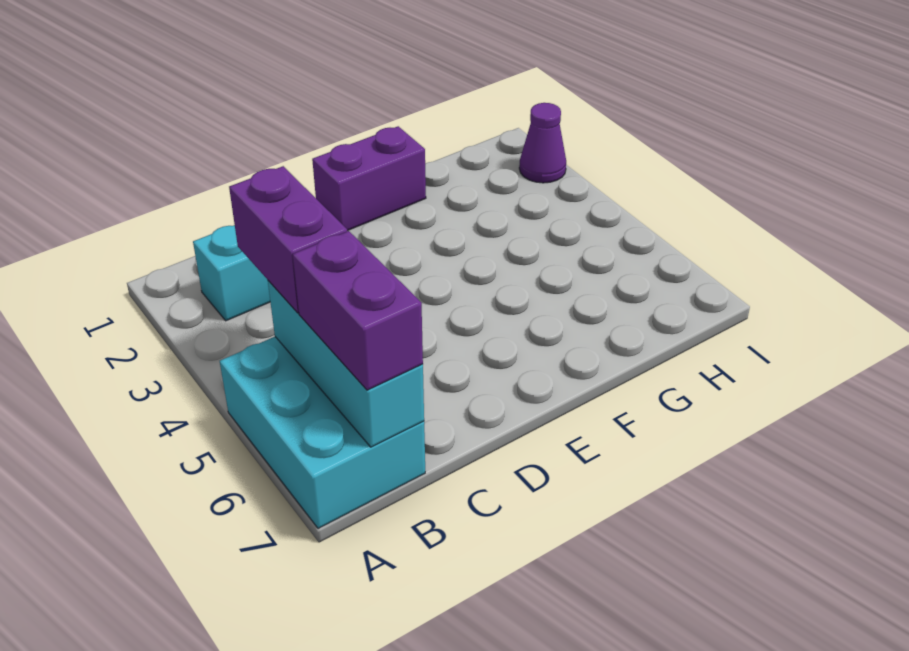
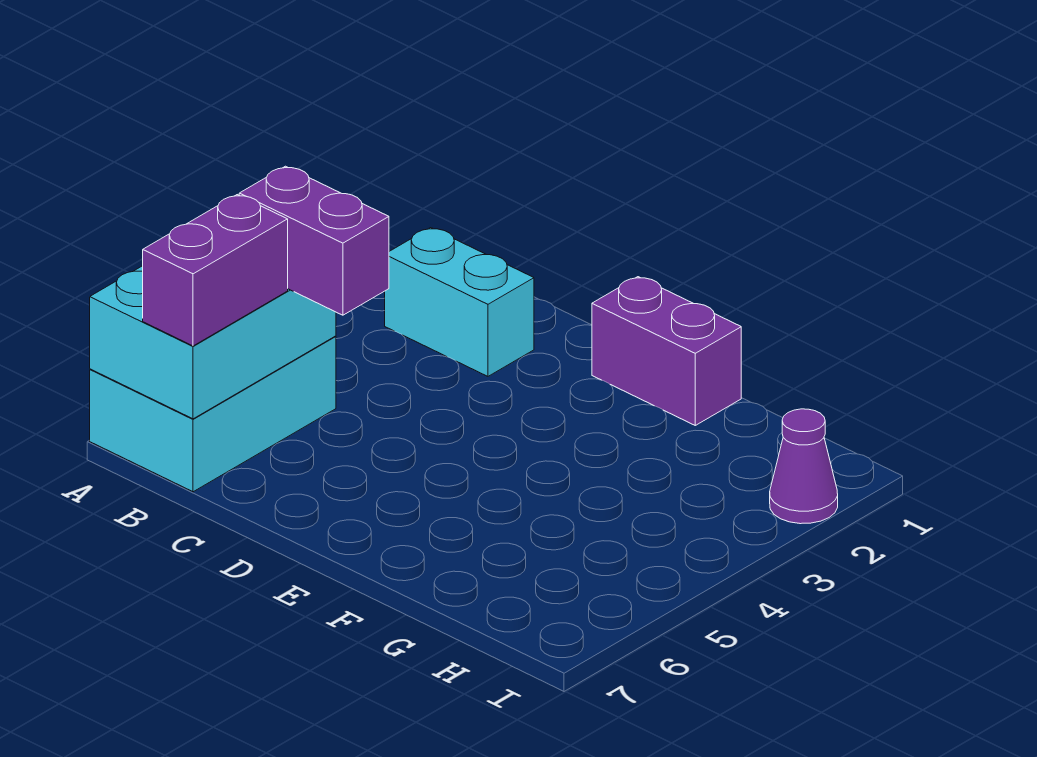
purple brick B4:B5 level 3 -> purple brick B5:C5 level 3
cyan brick B5:B7 level 2 -> cyan brick A5:B7 level 2

